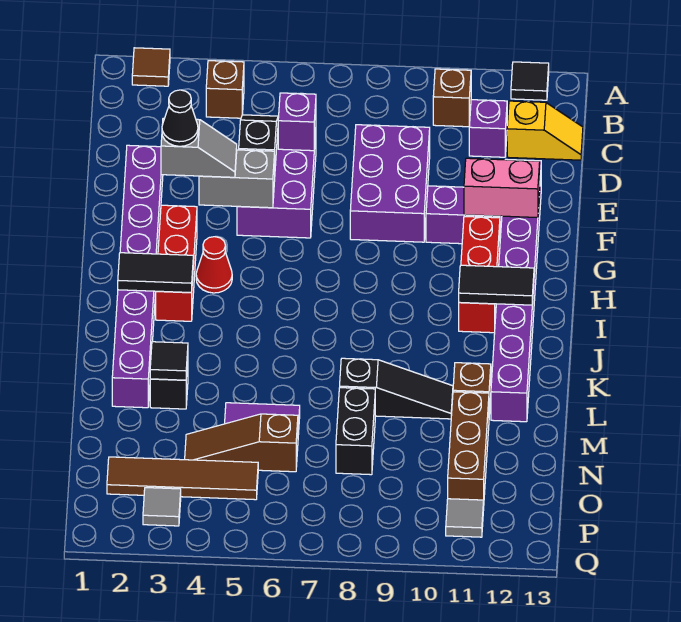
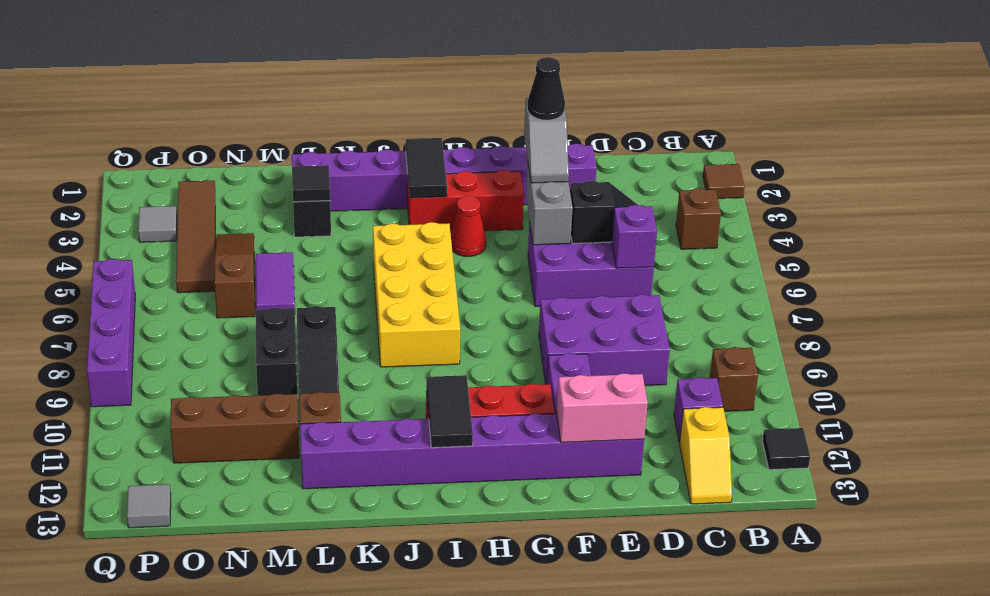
pink brick F11:F12 level 2 -> pink brick E12:F12 level 2
none -> yellow brick I5:J8 level 1
black brick M8:N8 level 1 -> black brick M8:M9 level 1
grey tile P11 level 1 -> grey tile P13 level 1
none -> purple brick Q6:Q9 level 1

